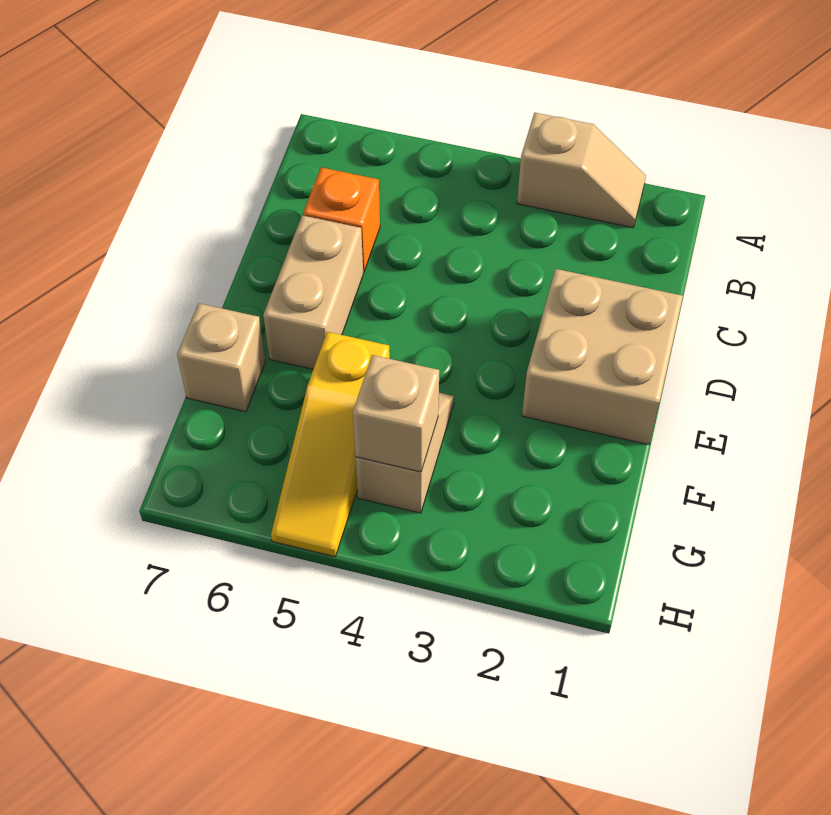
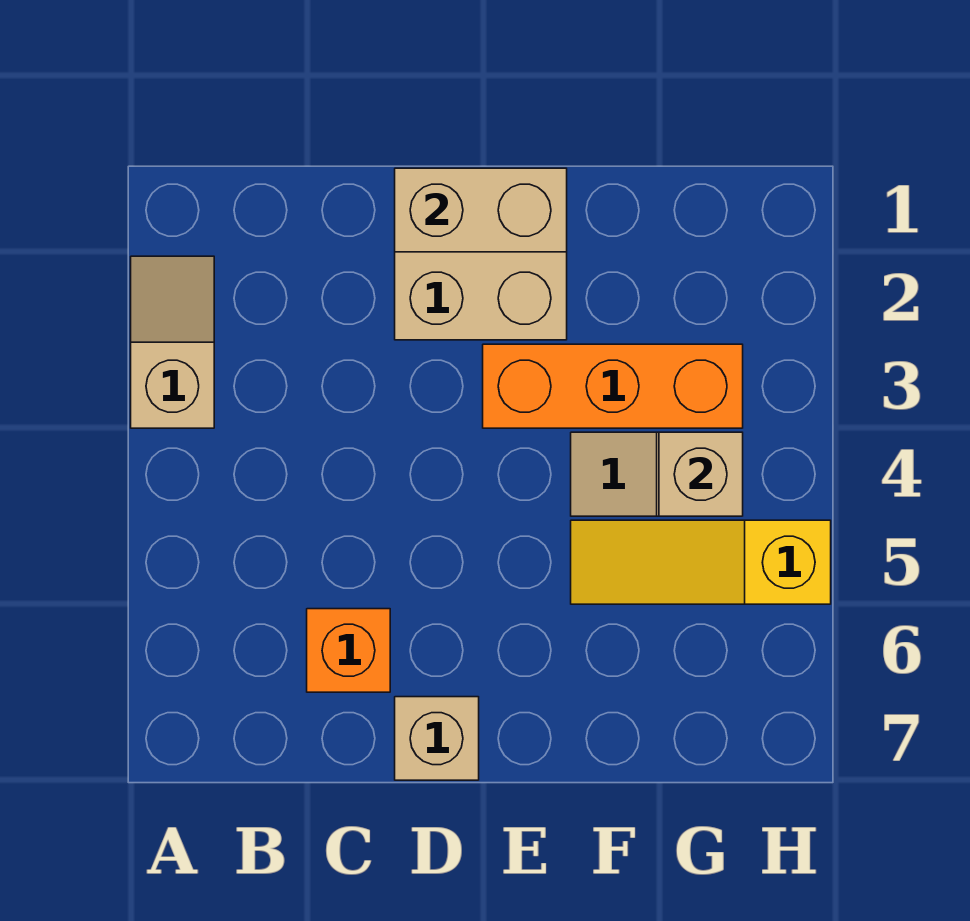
tan brick D6:E6 level 1 -> tan brick D1:E1 level 2
none -> orange brick E3:G3 level 1
yellow slope F5:H5 level 1 top F -> yellow slope F5:H5 level 1 top H
tan brick F7 level 1 -> tan brick D7 level 1

